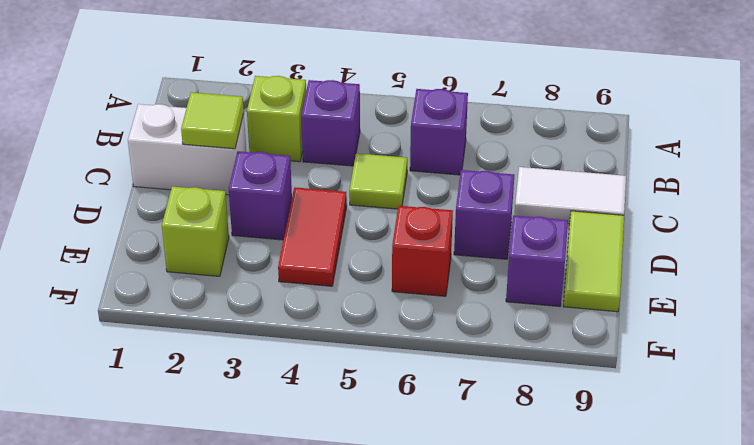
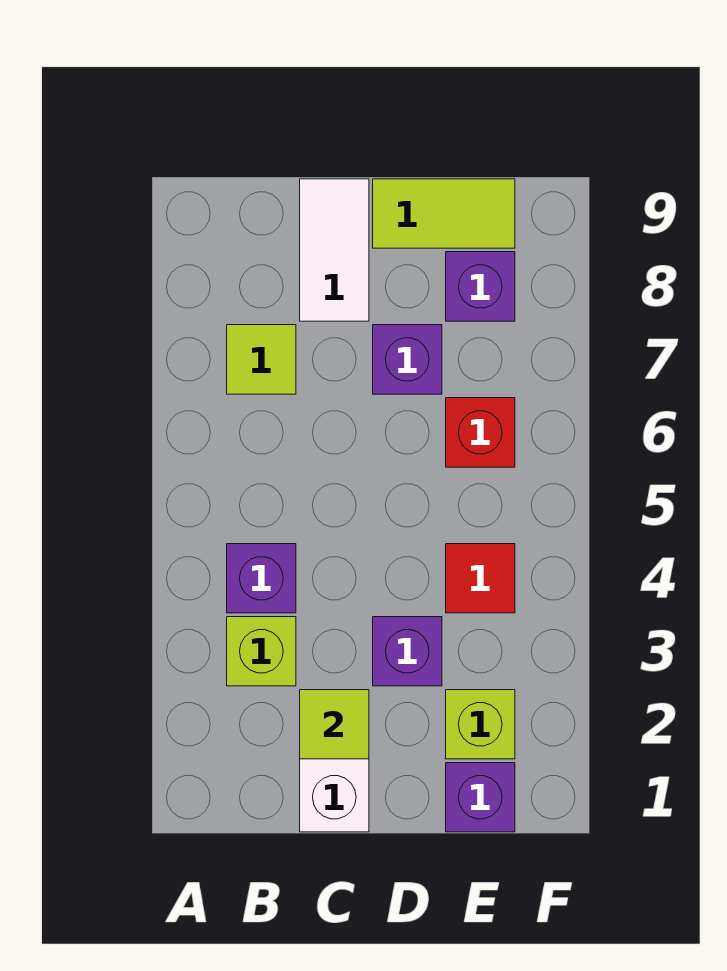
purple brick B6 level 1 -> purple brick E1 level 1
lime tile C5 level 1 -> lime tile B7 level 1
red tile D4:E4 level 1 -> red tile E4 level 1

